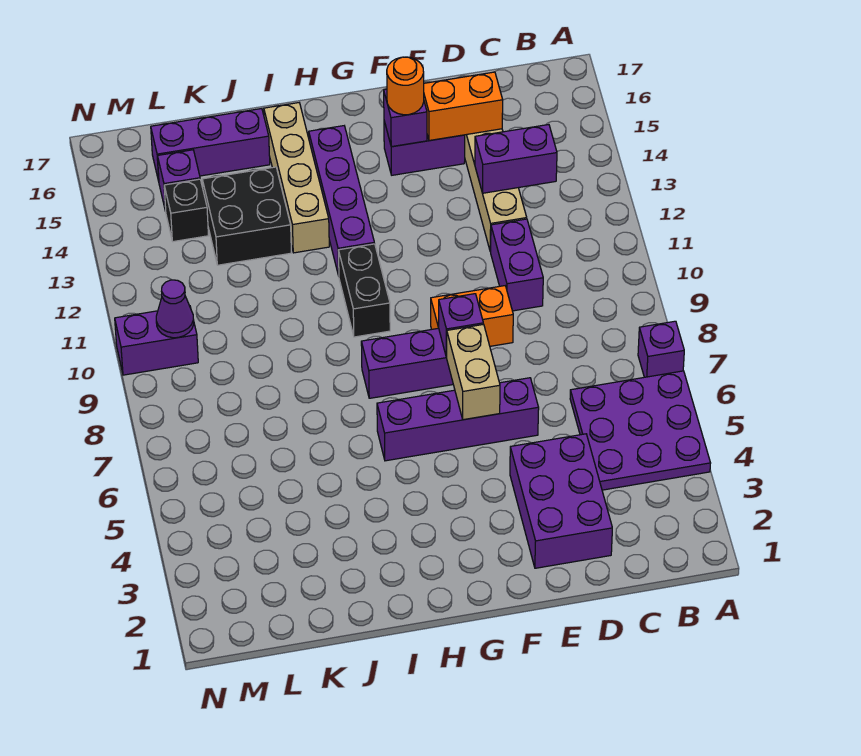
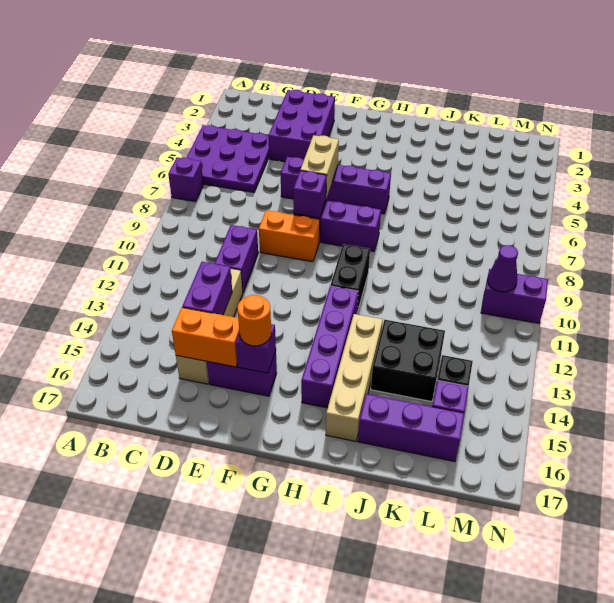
purple brick C13:D13 level 2 -> purple brick D13:D14 level 2

